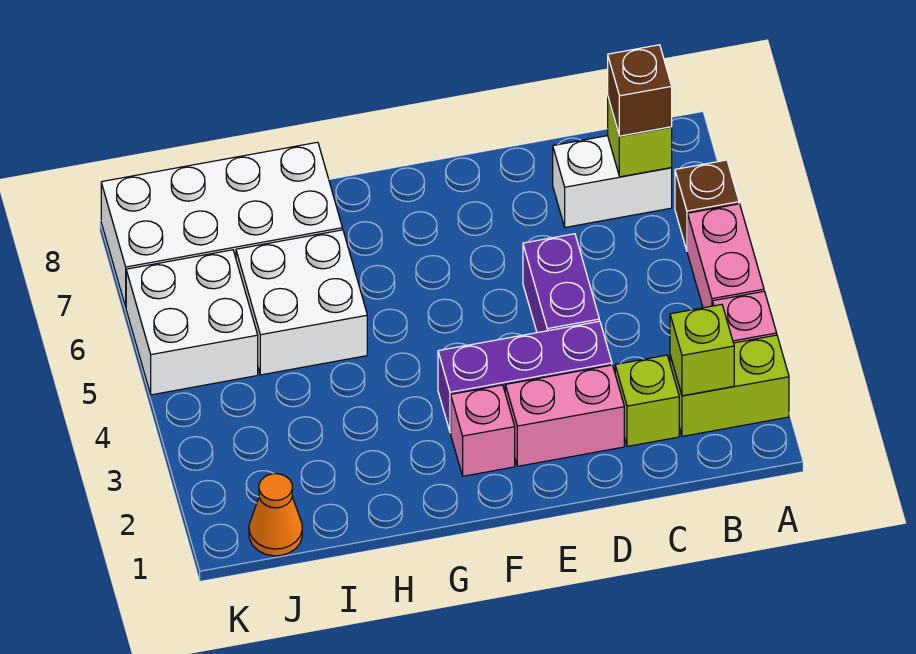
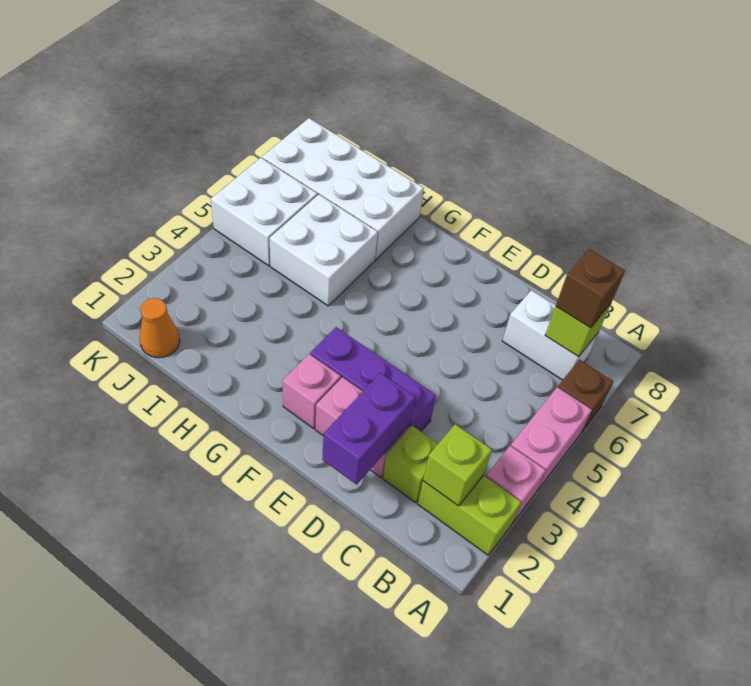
purple brick D4:D5 level 1 -> purple brick D1:D2 level 2

